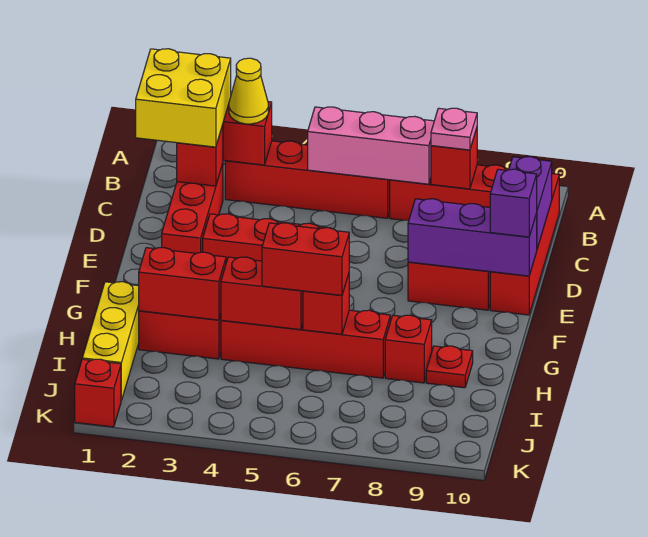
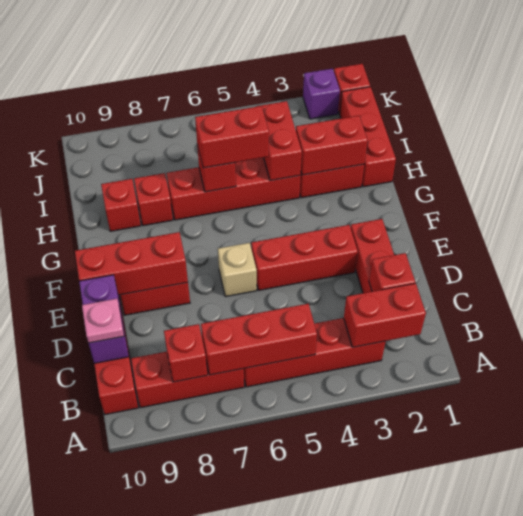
yellow brick B1:C2 level 3 -> none
yellow cone B3 level 3 -> none
pink brick B5:B7 level 2 -> red brick B5:B7 level 2
pink plate B8 level 3 -> pink plate C10 level 3
none -> tan brick E6 level 1
purple brick E8:E10 level 2 -> red brick E8:E10 level 2
purple brick E10 level 3 -> purple brick K2 level 1
yellow brick H1:J1 level 1 -> red brick H1:J1 level 1
red brick H4:H5 level 2 -> red brick H4:I4 level 2
red plate H9 level 1 -> red brick H9 level 1

